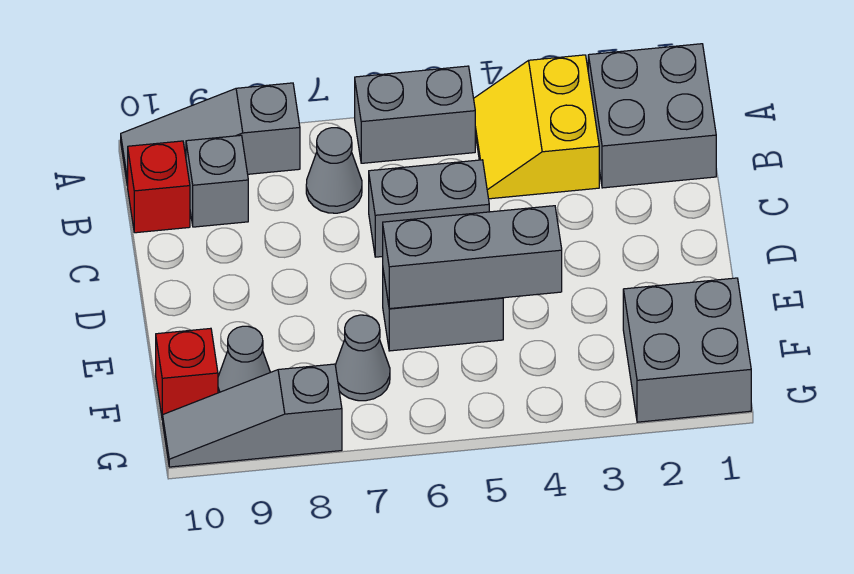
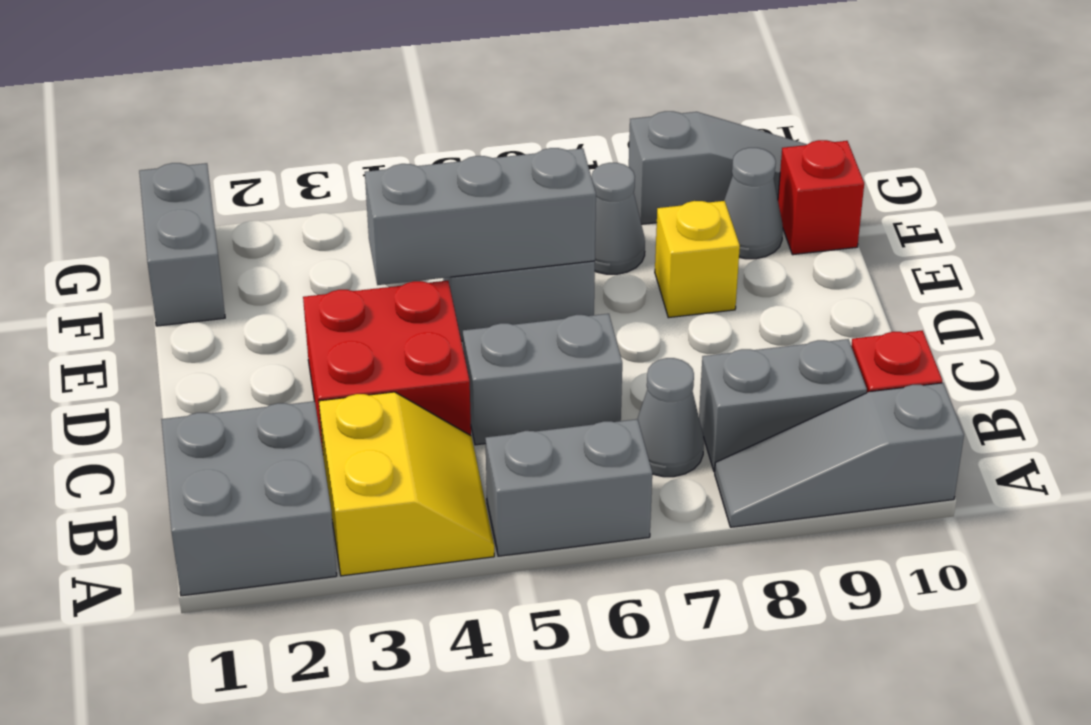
grey slope A8:A10 level 1 top 8 -> grey slope A8:A10 level 1 top 10
grey brick B9 level 1 -> grey brick B8:B9 level 1
none -> red brick C3:D4 level 1
none -> yellow brick E8 level 1
grey brick F1:G2 level 1 -> grey brick F1:G1 level 1

